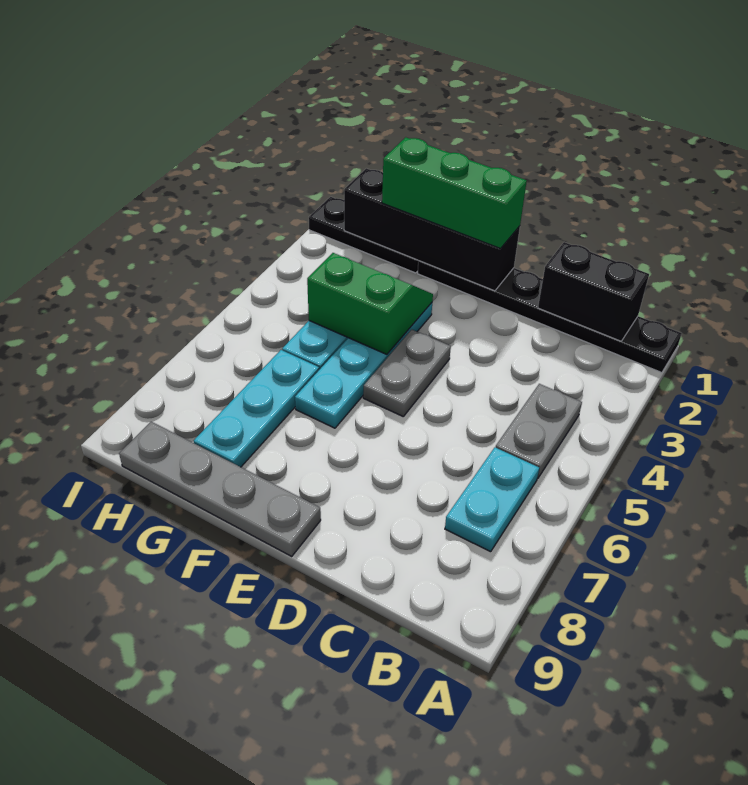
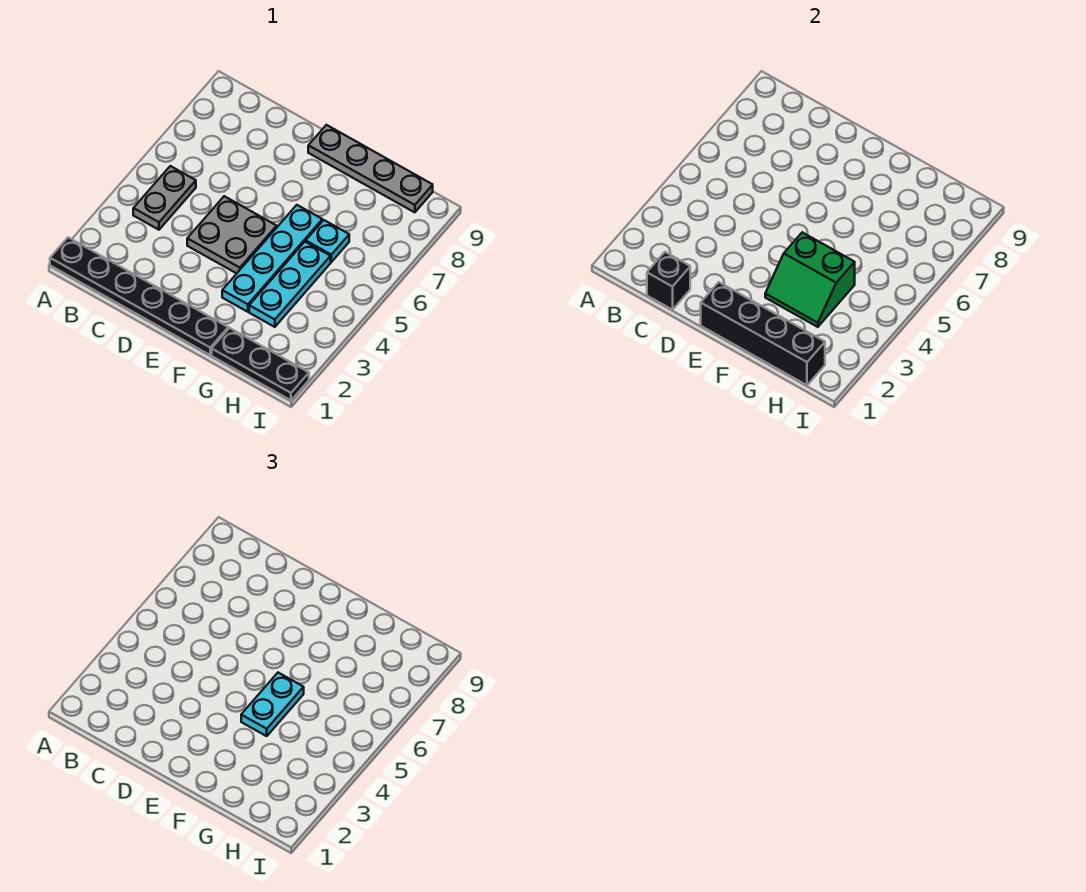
black brick B1:C1 level 2 -> black brick C1 level 2
cyan plate B6:B7 level 1 -> cyan plate F4:F5 level 3
green brick E1:G1 level 3 -> none
grey plate E4:E5 level 1 -> grey plate D4:E5 level 1
cyan plate G6:G8 level 1 -> cyan plate G6 level 1

